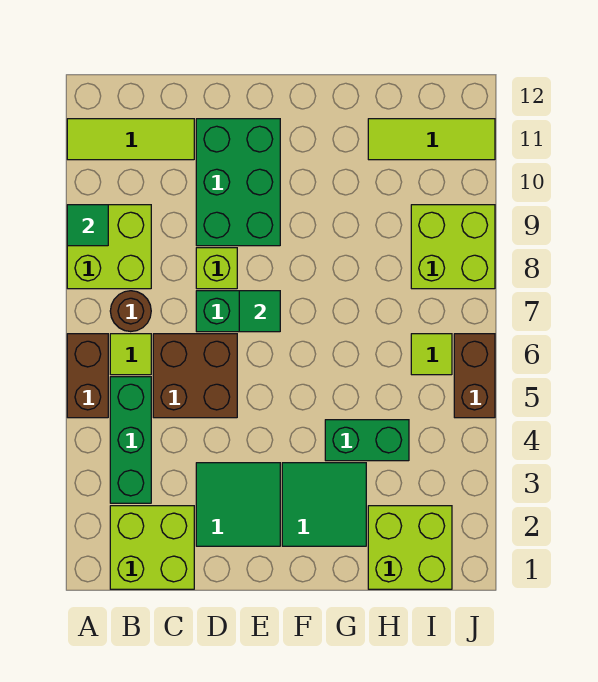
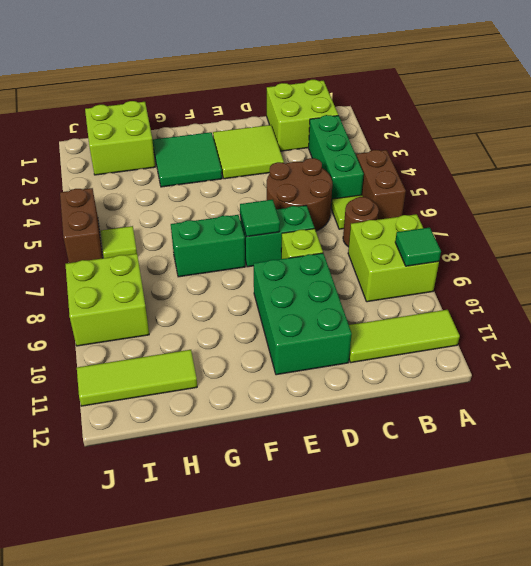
brown brick C5:D6 level 1 -> brown round brick C5:D6 level 1
green tile D2:E3 level 1 -> lime tile D2:E3 level 1
green brick G4:H4 level 1 -> green brick F7:G7 level 1

